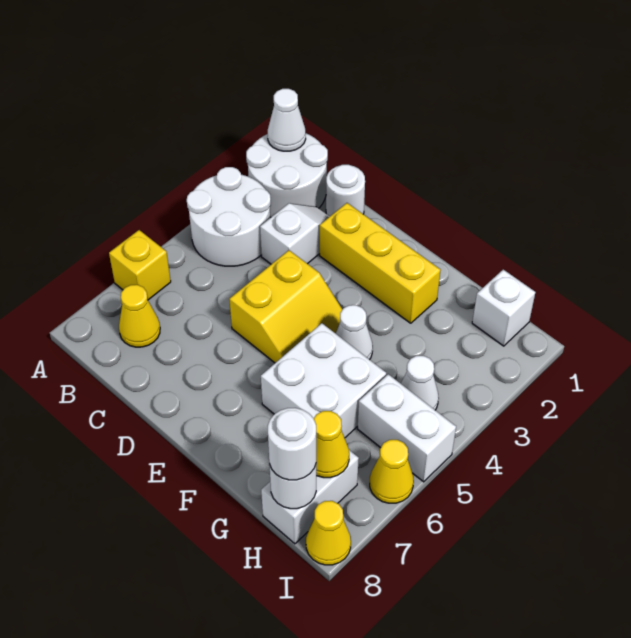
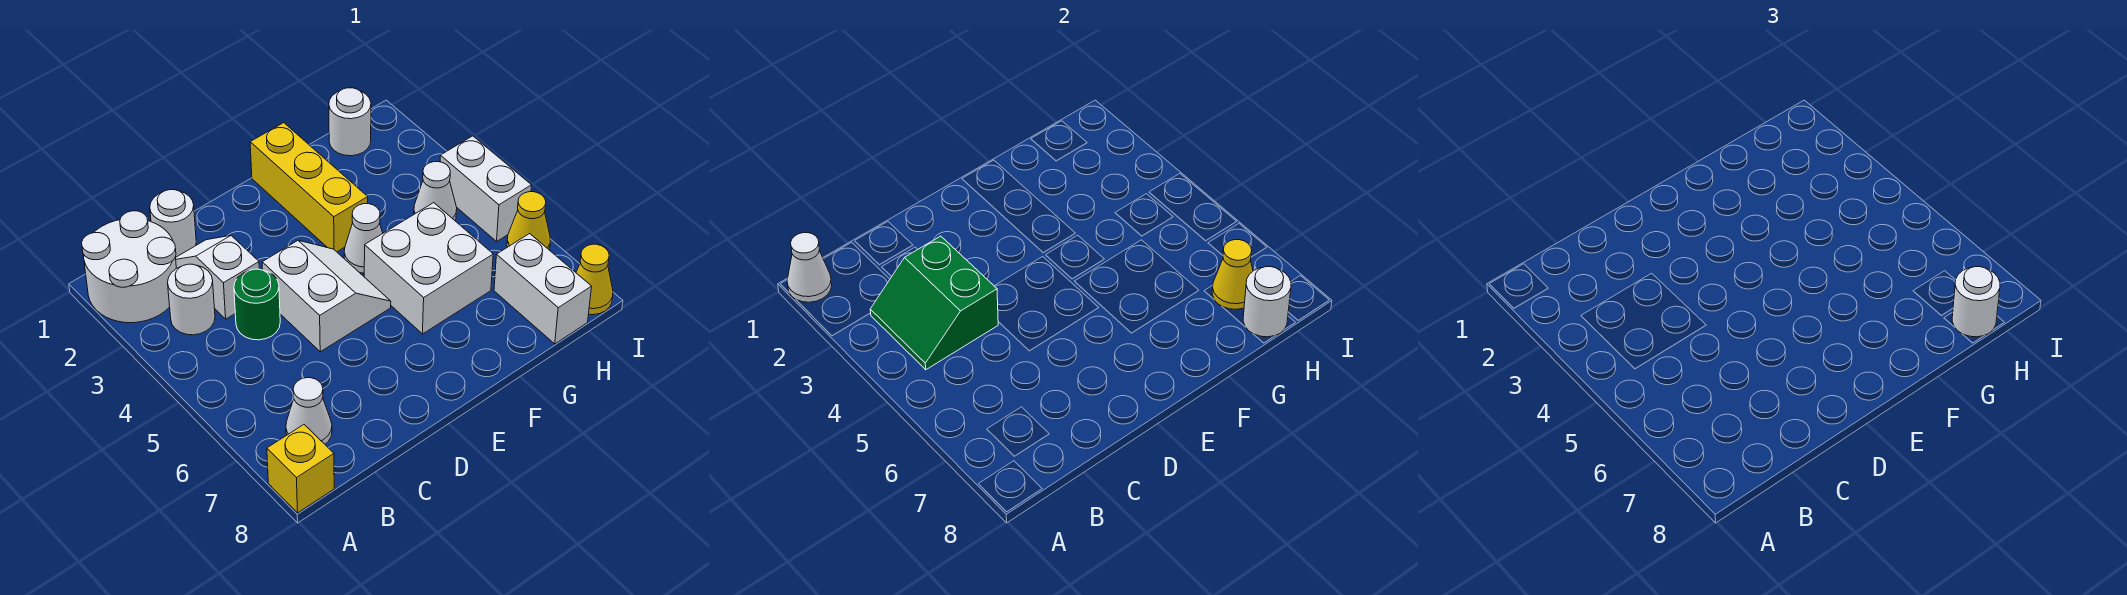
white round brick A3:B4 level 1 -> white round brick B3 level 1
yellow brick A6 level 1 -> yellow brick A8 level 1
none -> green slope B3:C4 level 2 top C
yellow cone B7 level 1 -> white cone B7 level 1
none -> green round brick C4 level 1
yellow brick D2:F2 level 1 -> yellow brick F1:F3 level 1
yellow slope D4:E5 level 1 top D -> white slope D4:E5 level 1 top D
white brick H1 level 1 -> white round brick H1 level 1
white brick H5:I5 level 1 -> white brick I4:I5 level 1

